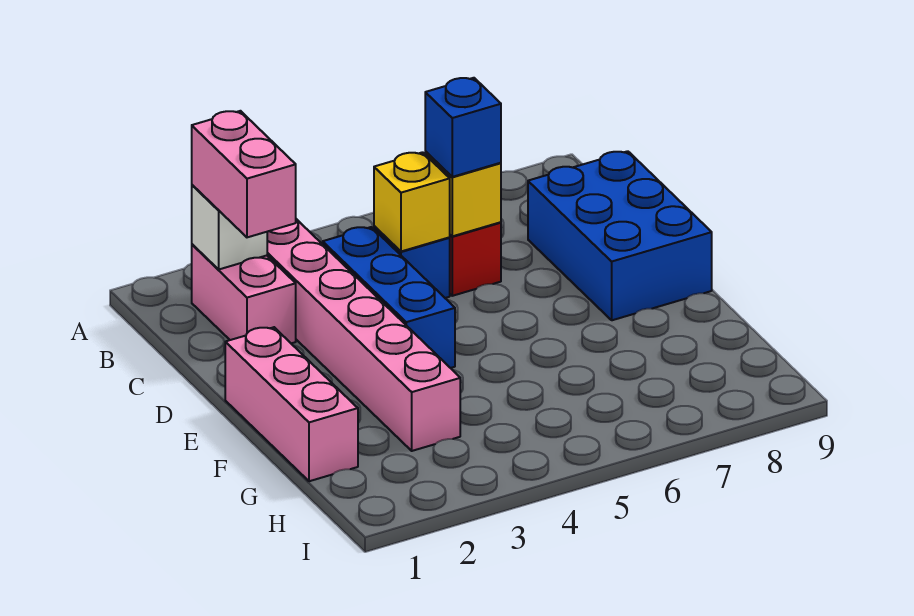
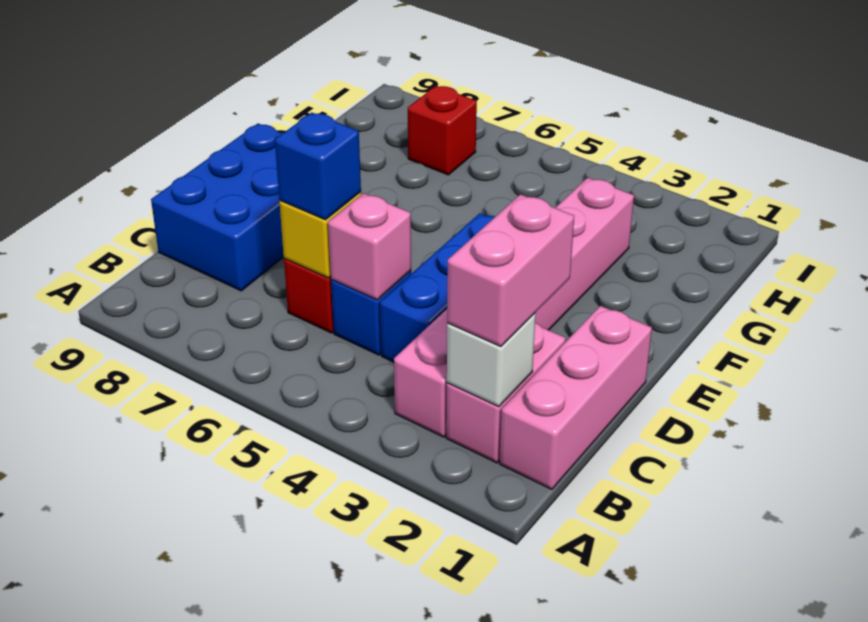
yellow brick C5 level 2 -> pink brick C5 level 2
pink brick E1:G1 level 1 -> pink brick B1:D1 level 1
none -> red brick H7 level 1

